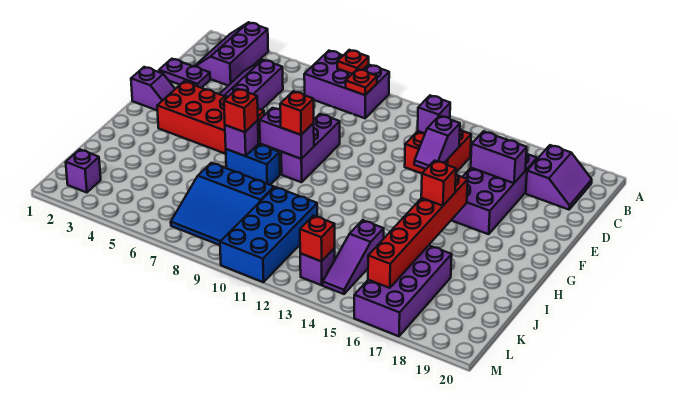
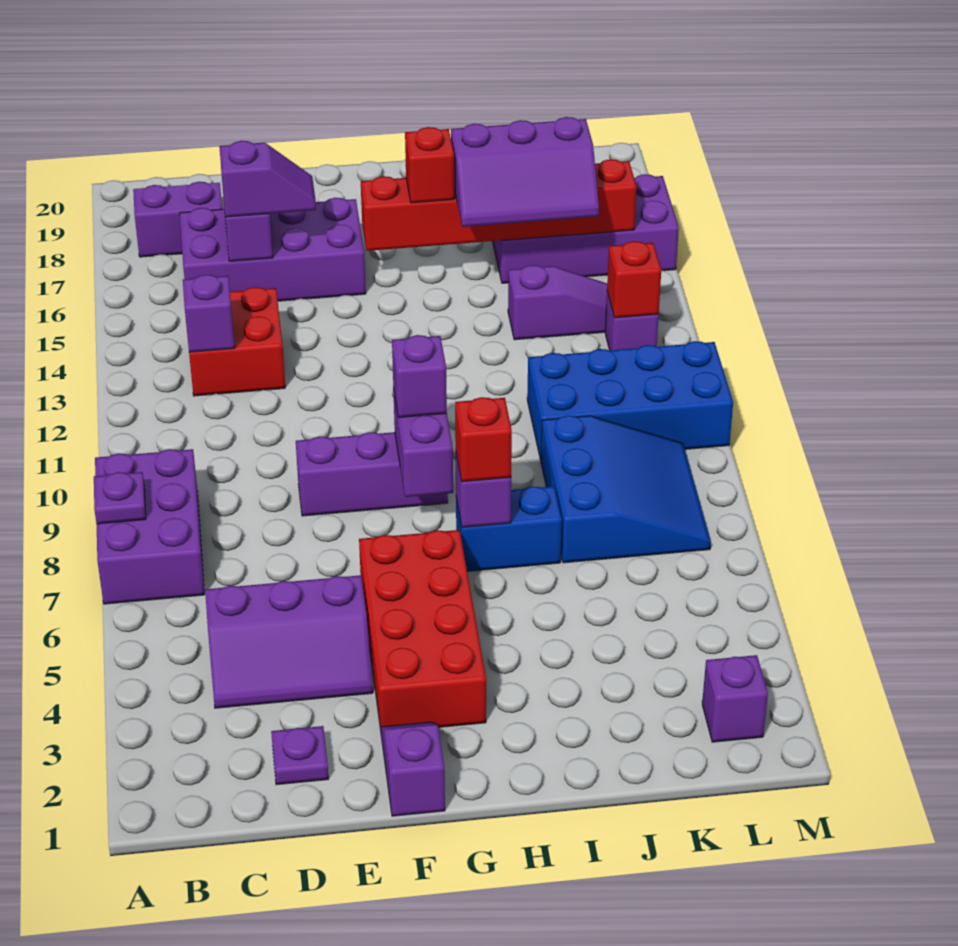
purple slope A2:C3 level 1 top 3 -> purple slope I15:K16 level 3 top 16
red plate A8 level 2 -> purple plate A8 level 2
red plate B9 level 2 -> none
purple plate D1:D2 level 1 -> purple plate D2 level 1
purple slope D14:E14 level 2 top D -> purple slope D16:E16 level 3 top D
red brick G9 level 3 -> purple brick G9 level 3
blue brick H7:H8 level 1 -> blue brick H7:I7 level 1

